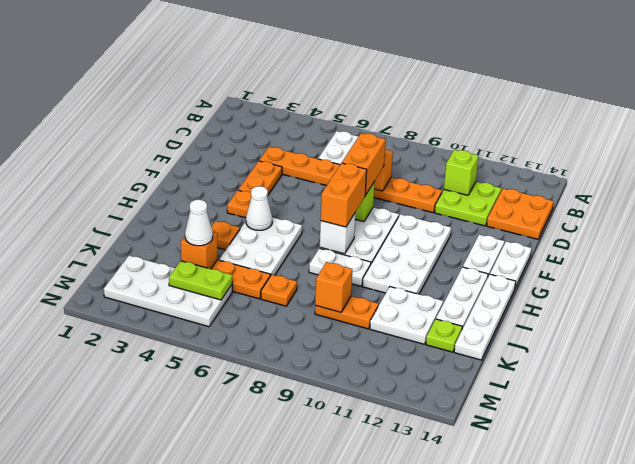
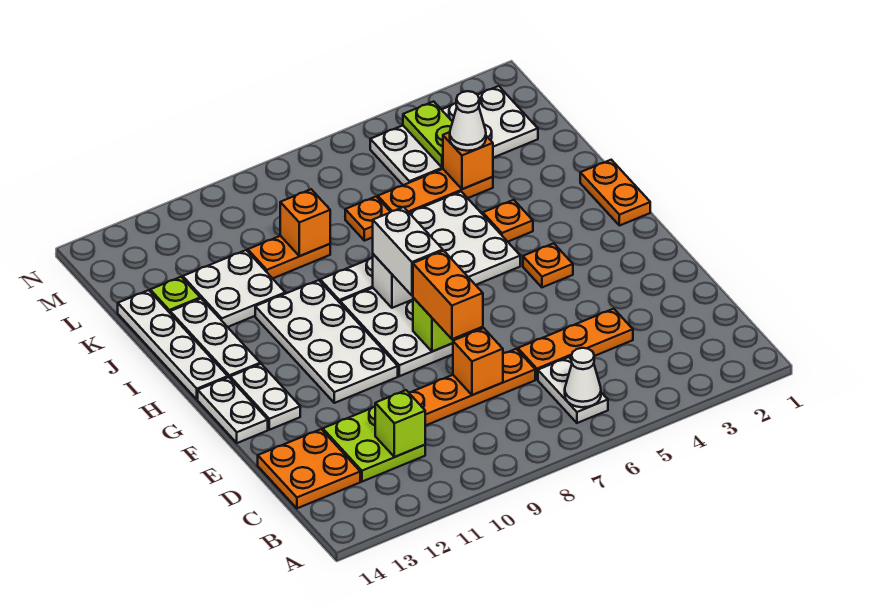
orange plate E4:F4 level 1 -> orange plate H1:I1 level 1
orange brick G8:H8 level 3 -> white brick G8:H8 level 3
white cone H5 level 2 -> white cone B6 level 2
lime plate L4:L5 level 2 -> lime plate L4:M4 level 2

